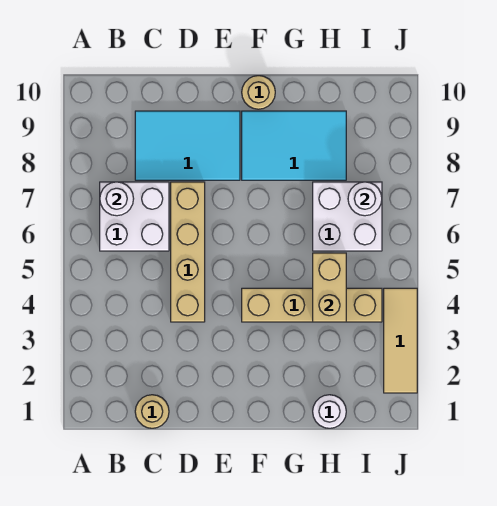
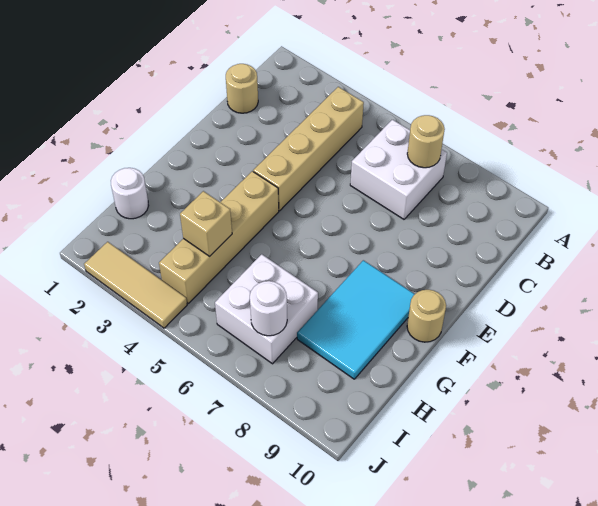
white round brick B7 level 2 -> tan round brick B7 level 2
cyan tile C8:E9 level 1 -> none
tan brick D4:D7 level 1 -> tan brick B4:E4 level 1
tan brick H4:H5 level 2 -> tan brick H4 level 2

